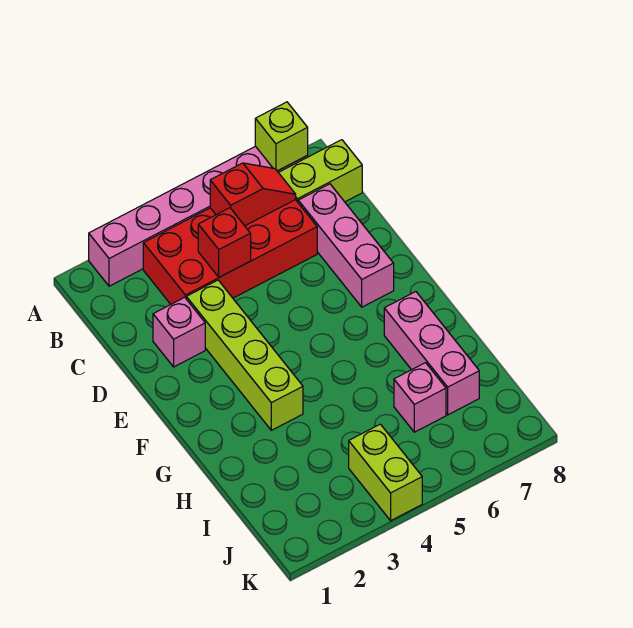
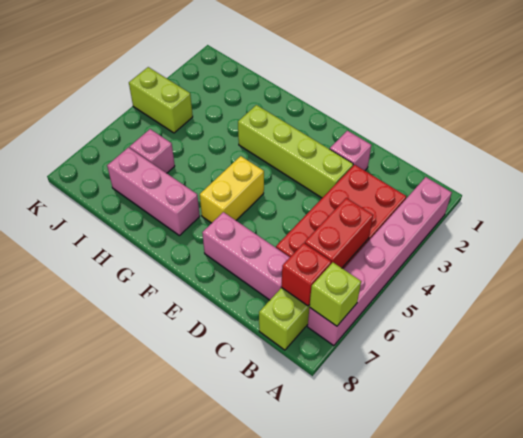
red slope B5:B6 level 2 top 5 -> red brick B5:B6 level 2
red brick C4 level 2 -> red brick B7 level 2
none -> yellow brick F5:F6 level 1

